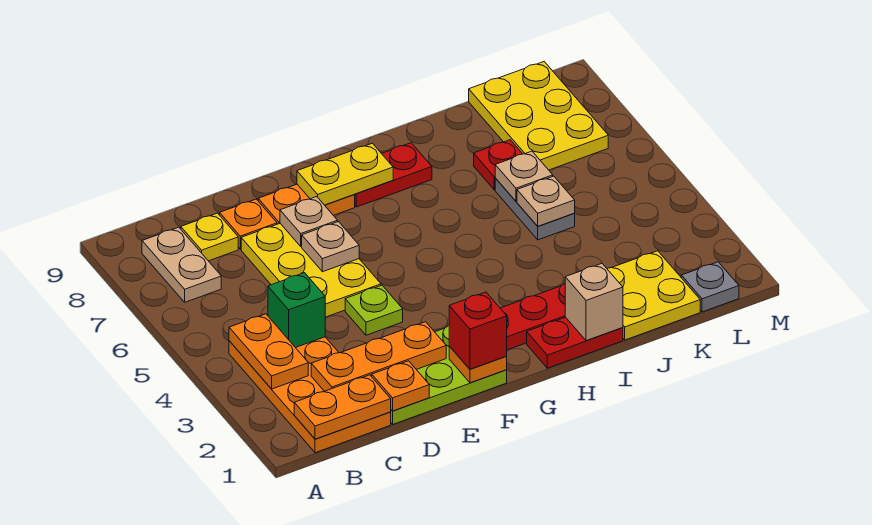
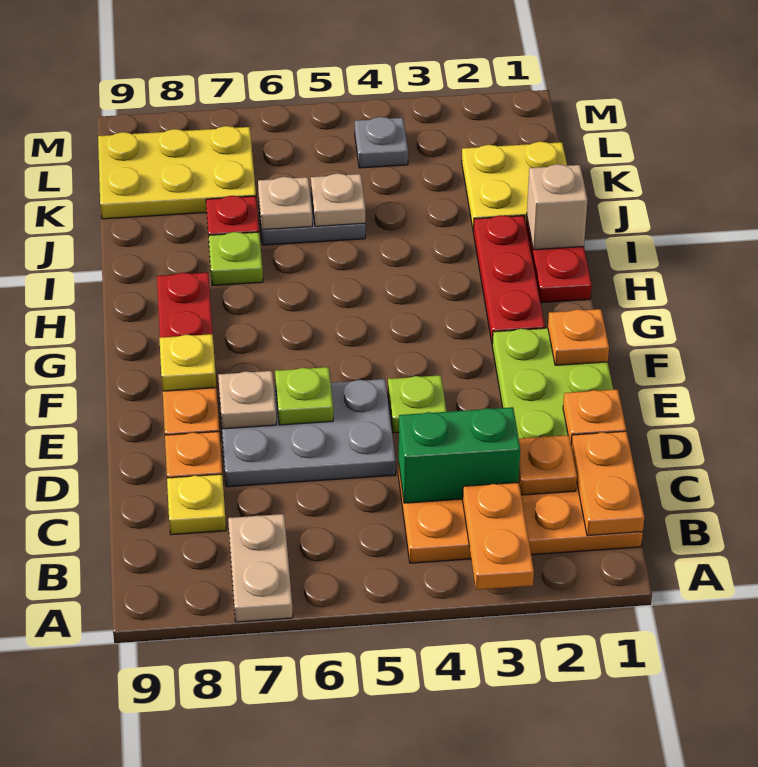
orange plate B3:B4 level 2 -> orange plate A3:B3 level 2
tan plate B7:B8 level 1 -> tan plate A7:B7 level 1
orange plate C2:E2 level 2 -> orange plate C2 level 2
green brick C4 level 2 -> green brick C3:C4 level 2
yellow plate D5:E7 level 1 -> grey plate D5:E7 level 1
tan plate E6 level 2 -> lime plate E6 level 2
red brick F1 level 3 -> none
yellow plate F8:G8 level 2 -> yellow plate F8 level 2
none -> lime plate I7 level 1
grey plate L1 level 1 -> grey plate L4 level 1

